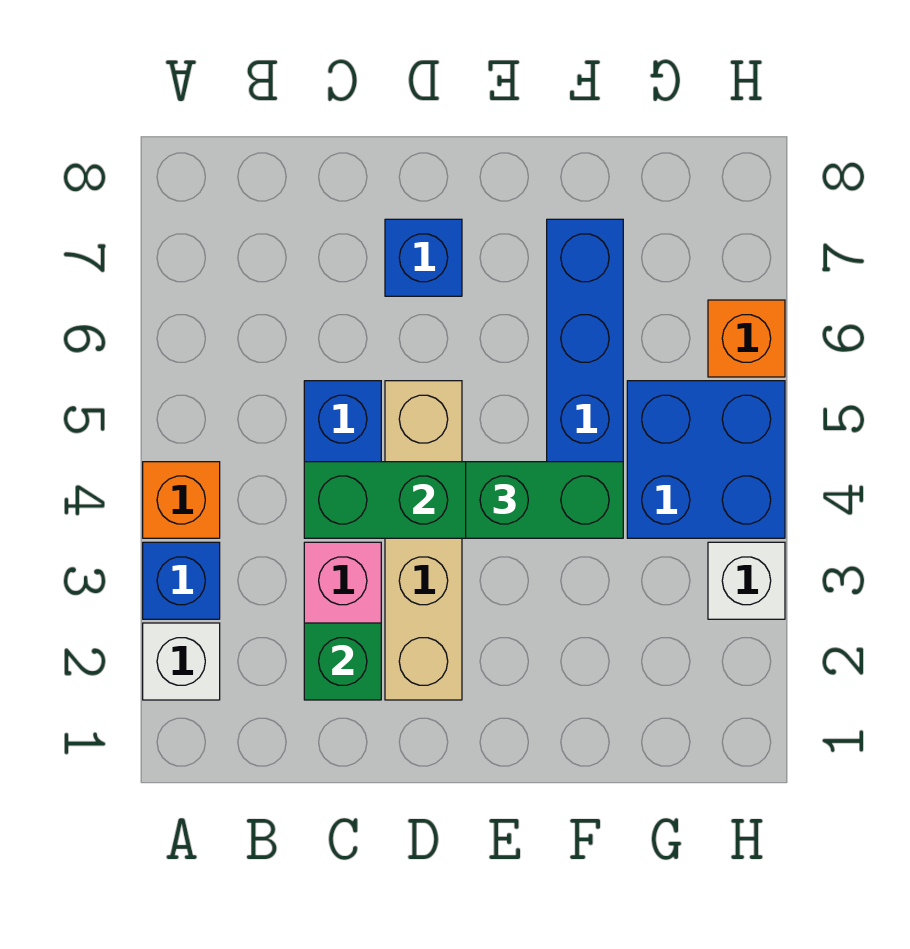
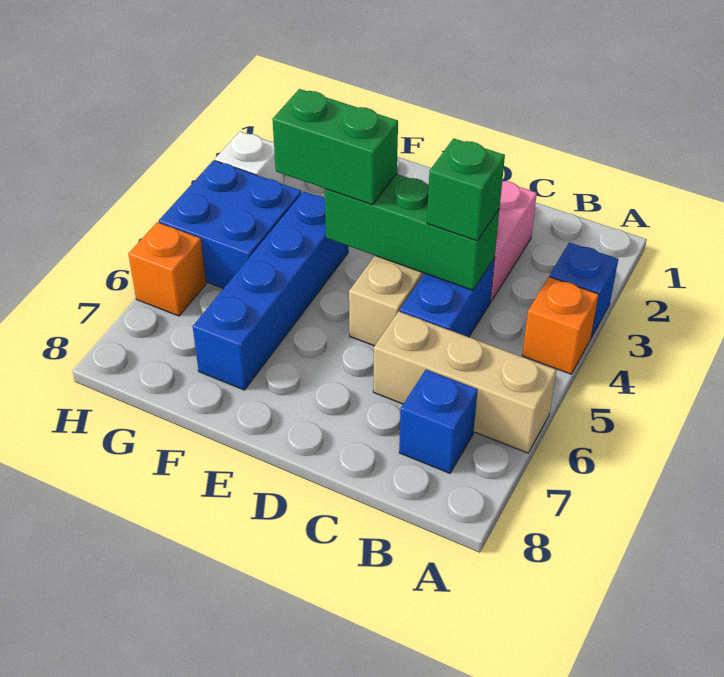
white brick A2 level 1 -> none
none -> tan brick A6:C6 level 1
green brick C2 level 2 -> green brick C4 level 3
blue brick D7 level 1 -> blue brick B7 level 1

